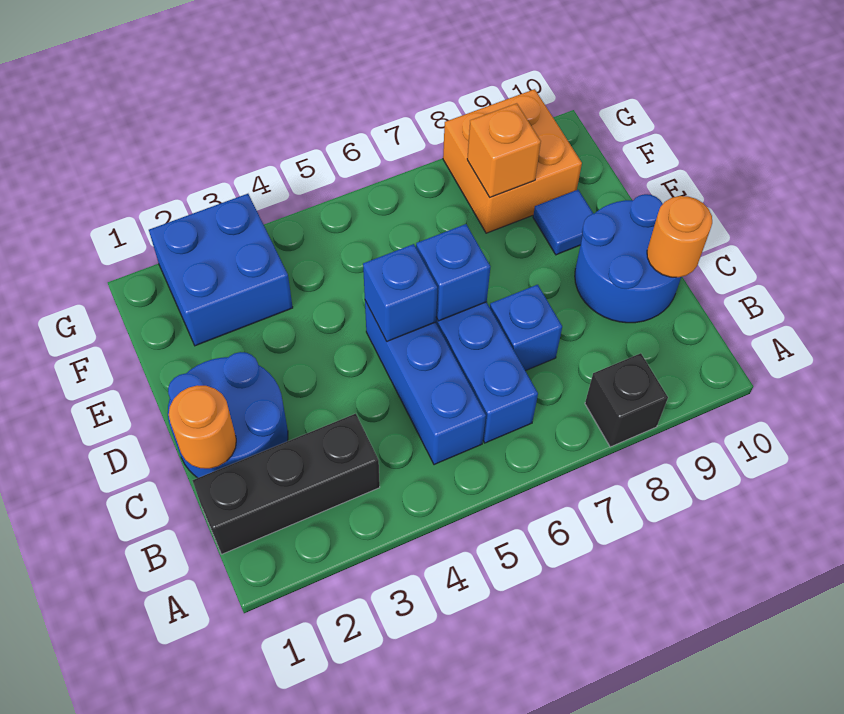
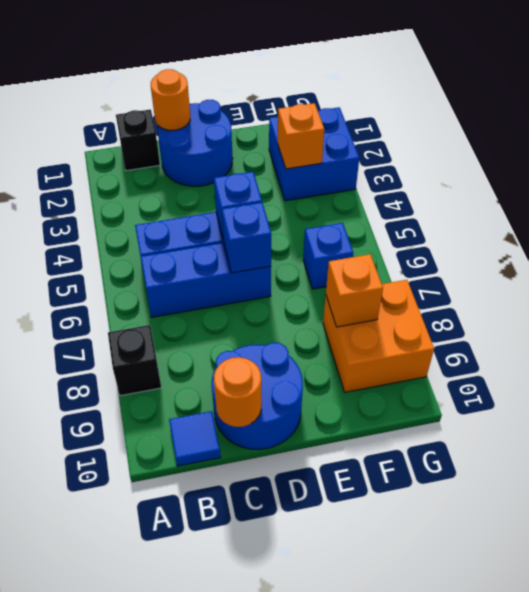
black brick B1:B3 level 1 -> black brick B1 level 1
blue brick C7 level 1 -> blue brick F6 level 1
blue tile E9 level 1 -> blue tile B10 level 1
none -> orange brick F3 level 2

